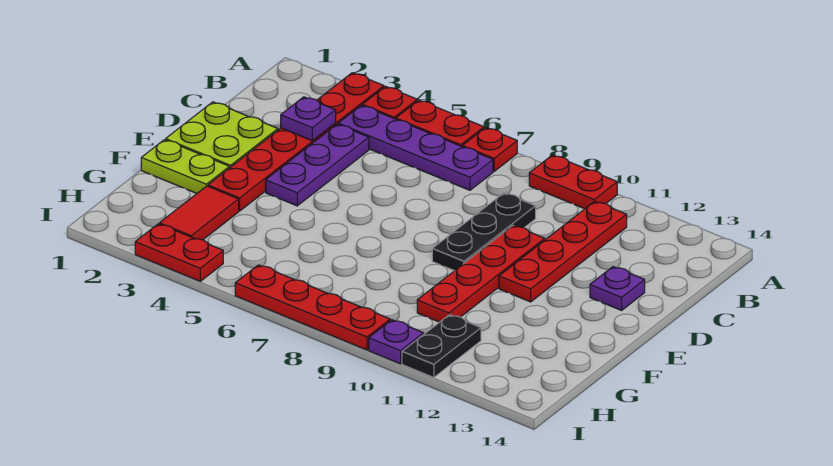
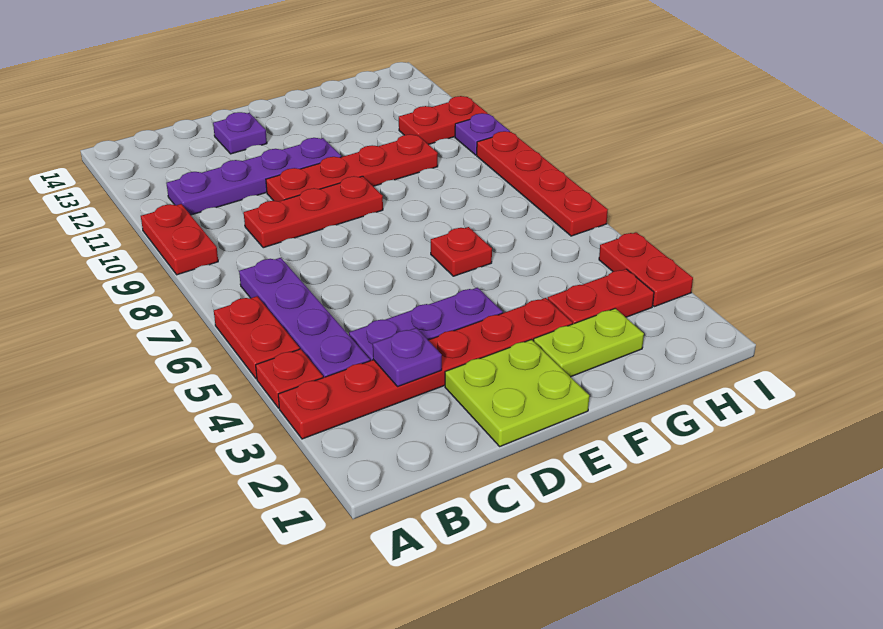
red plate A7 level 1 -> red plate F6 level 1
red plate B11:E11 level 1 -> purple plate B11:E11 level 1
black plate C9:E9 level 1 -> red plate C9:E9 level 1
lime plate F1:F2 level 1 -> lime plate F2:G2 level 1
red tile G3:H3 level 1 -> red plate G3:H3 level 1
black plate H11:I11 level 1 -> red plate H11:I11 level 1

